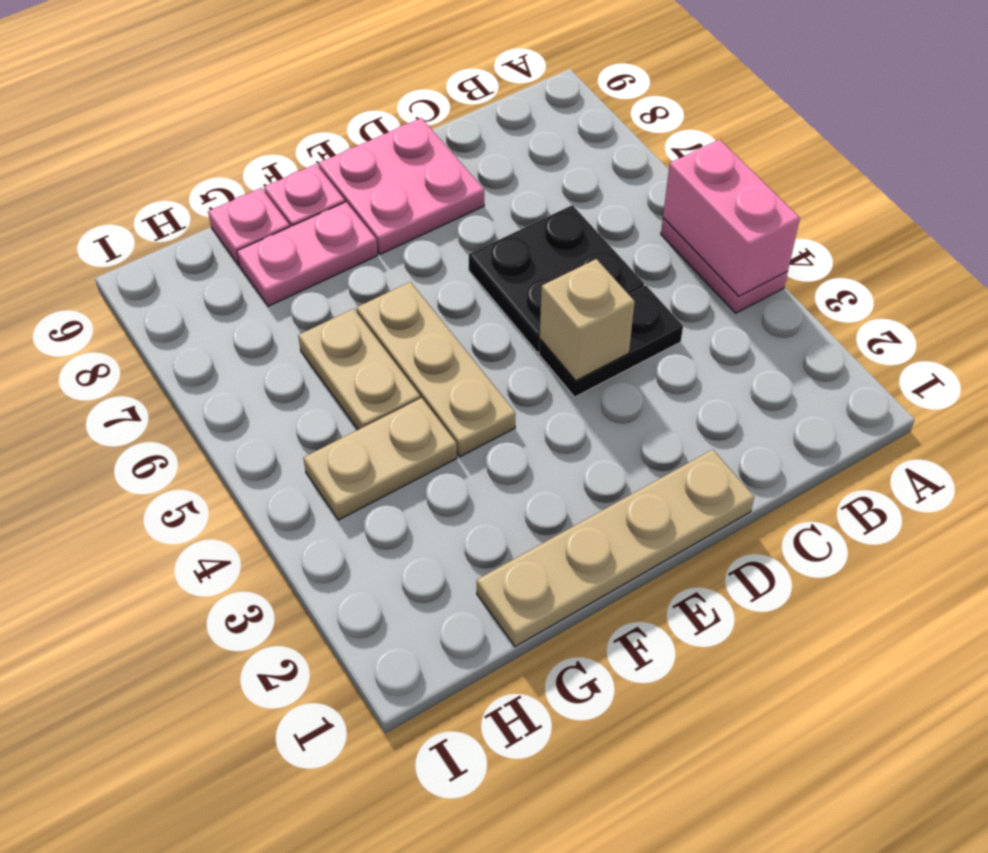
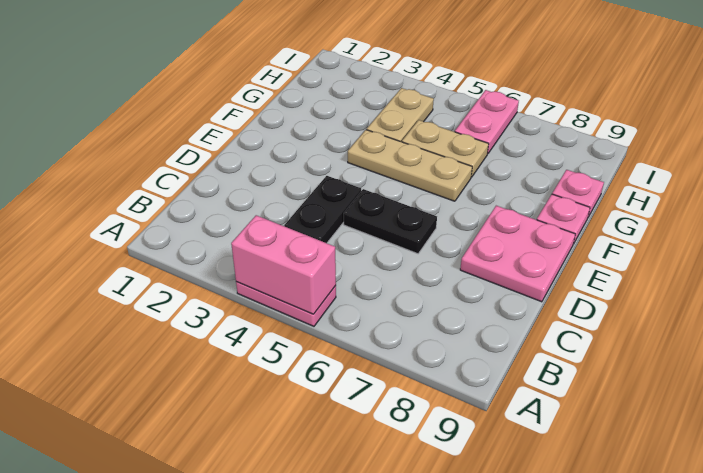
black plate C5:D6 level 1 -> black plate D5:D6 level 1
tan plate D1:G1 level 1 -> none
tan brick D4 level 2 -> none
pink plate F8:G8 level 1 -> pink plate H6:I6 level 1

